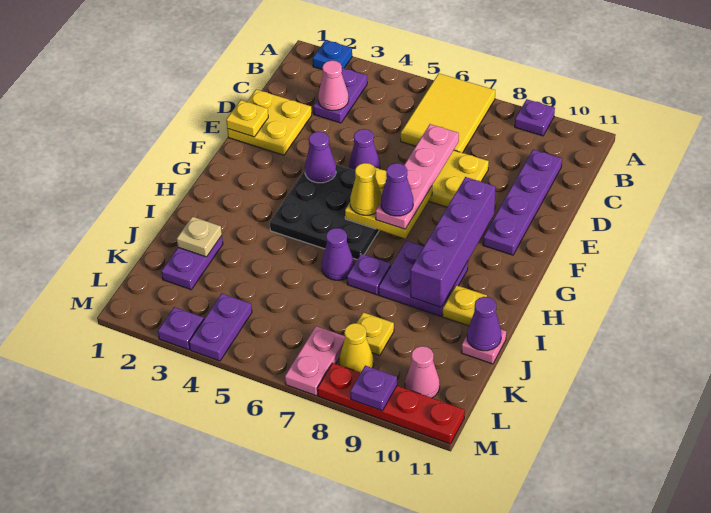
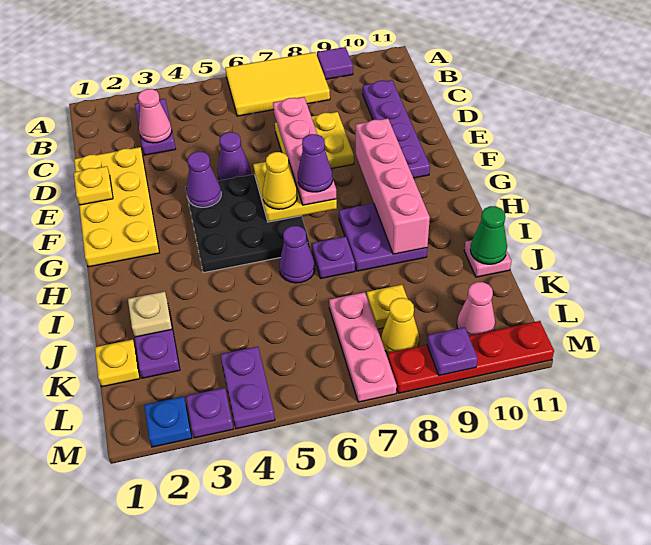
blue plate A2 level 1 -> blue plate M2 level 1
yellow tile A6:C7 level 1 -> yellow tile A6:B8 level 1
purple plate A9 level 1 -> purple tile A9 level 1
yellow plate D1:E2 level 1 -> yellow plate D1:G2 level 1
purple brick F9:I9 level 2 -> pink brick F9:I9 level 2
yellow plate I10 level 1 -> yellow plate K1 level 1
purple cone J11 level 2 -> green cone J11 level 2
pink plate L7:M7 level 1 -> pink plate K7:M7 level 1

